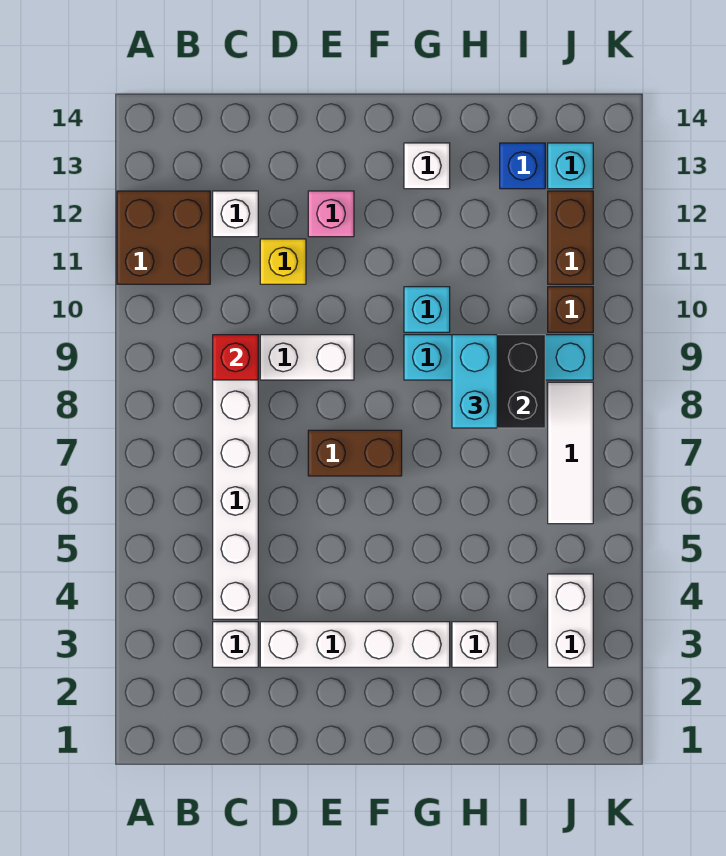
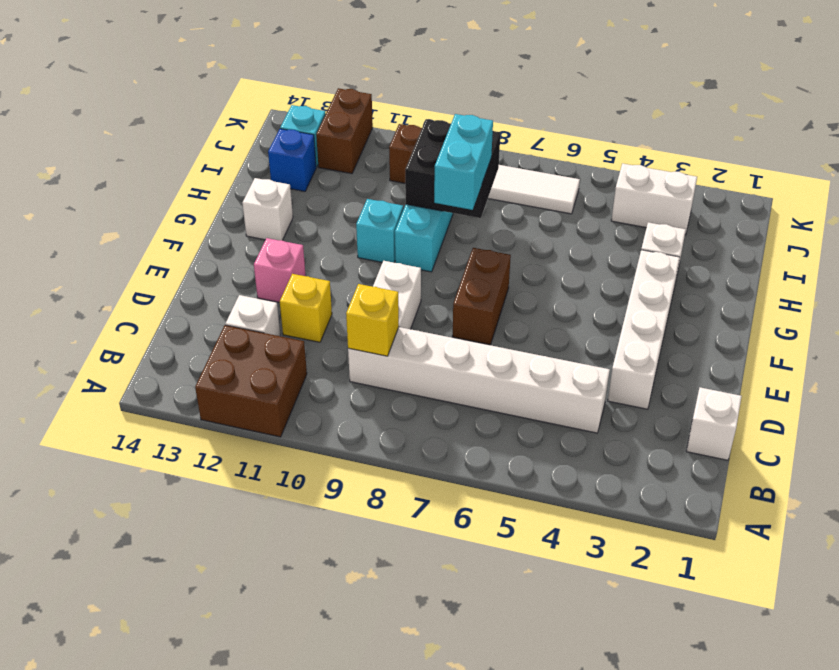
white brick C3 level 1 -> white brick C1 level 1
red brick C9 level 2 -> yellow brick C9 level 2
cyan brick H8:H9 level 3 -> cyan brick G8:H8 level 3
brown brick J11:J12 level 1 -> brown brick J12:K12 level 1

